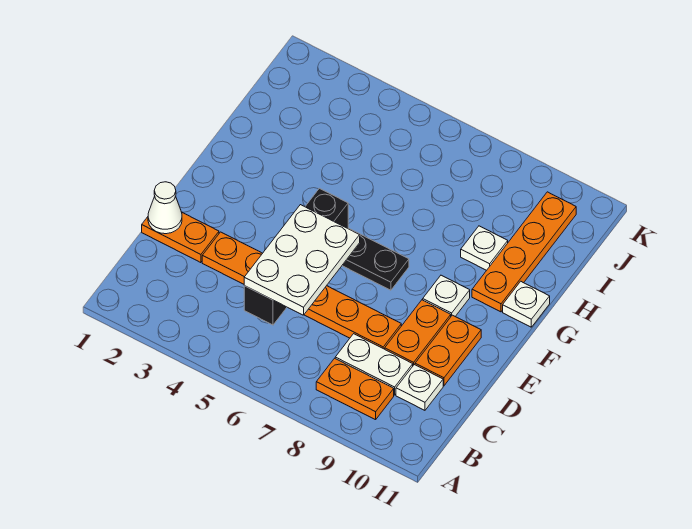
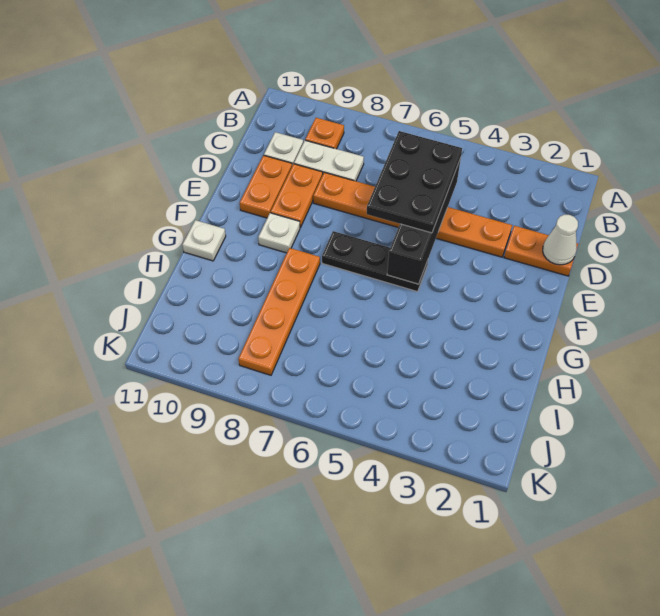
orange plate B8:B9 level 1 -> orange plate B9 level 1
white plate C5:E6 level 3 -> black plate C5:E6 level 3
orange plate G10:J10 level 1 -> orange plate G8:J8 level 1
white plate H9 level 1 -> none

